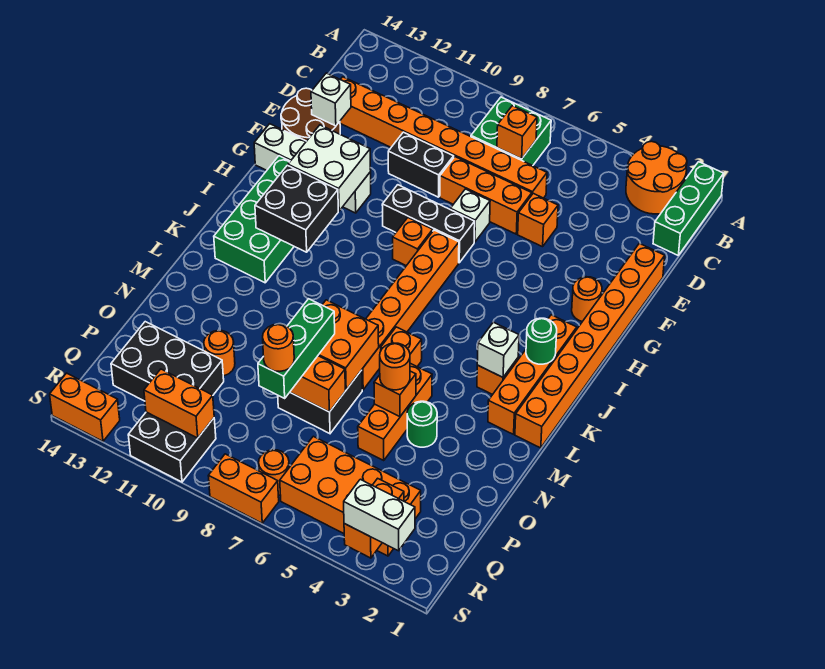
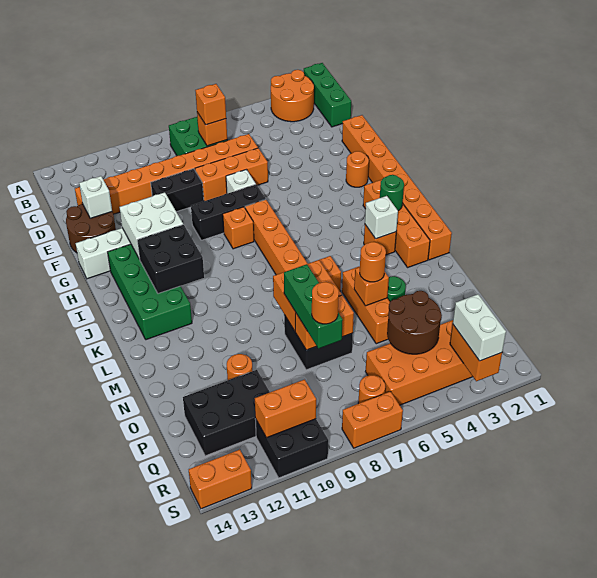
orange brick E5 level 1 -> orange brick C7 level 3
none -> brown round brick P4:Q5 level 2
white brick S2:S3 level 3 -> white brick R3:S3 level 3

